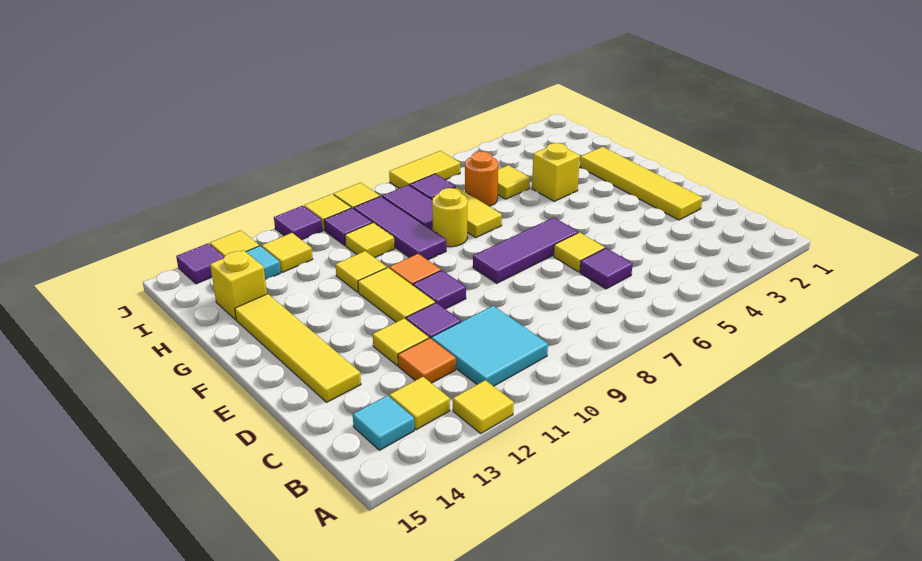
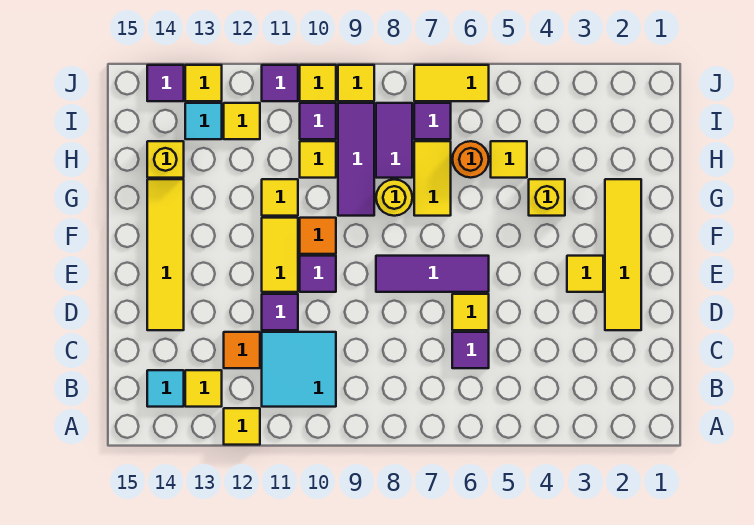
yellow tile D12 level 1 -> yellow tile E3 level 1

